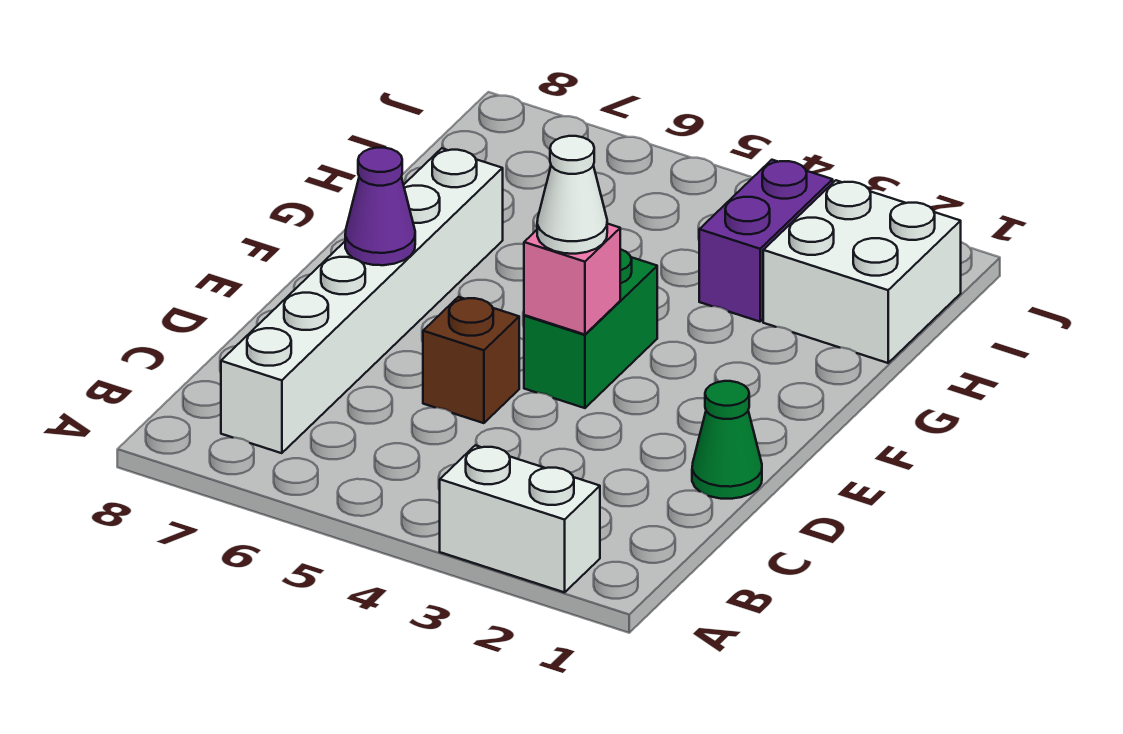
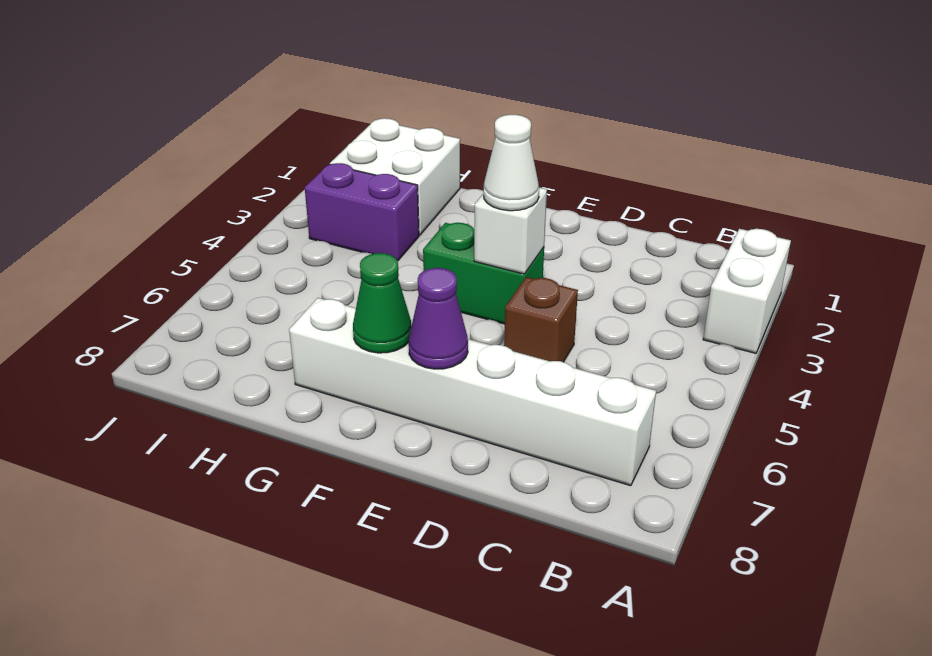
green cone D1 level 1 -> green cone F7 level 2
pink brick E4 level 2 -> white brick E4 level 2

